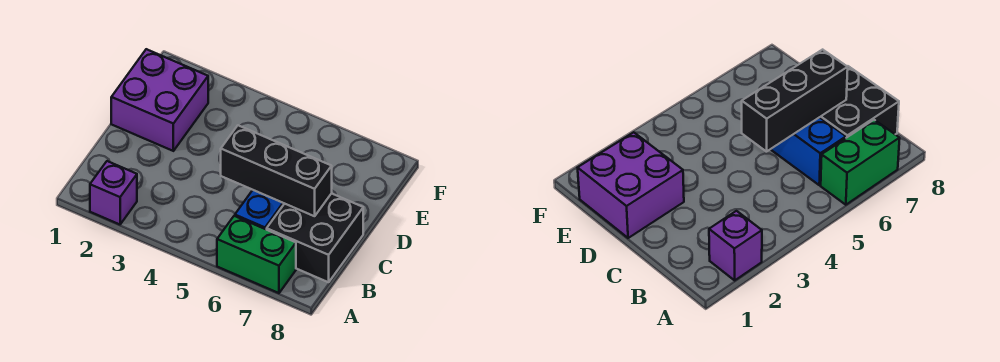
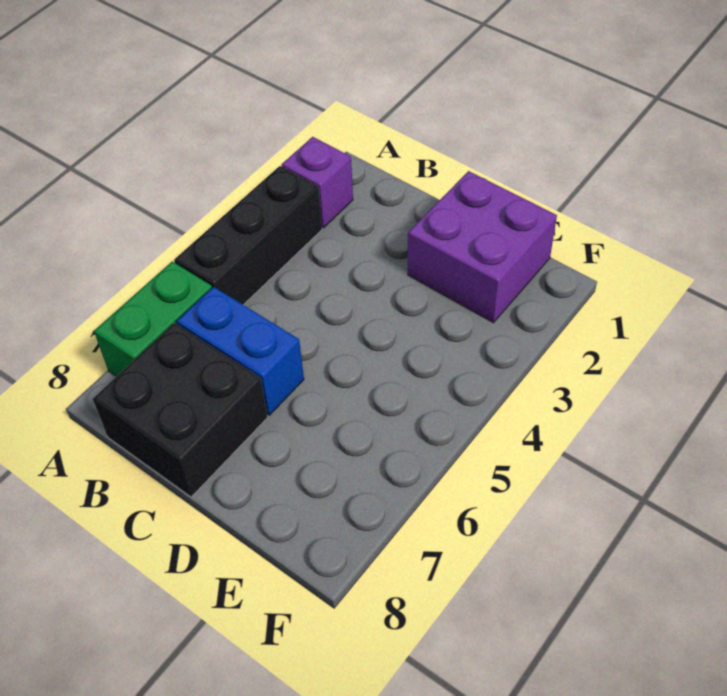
black brick C5:C7 level 2 -> black brick A3:A5 level 1

